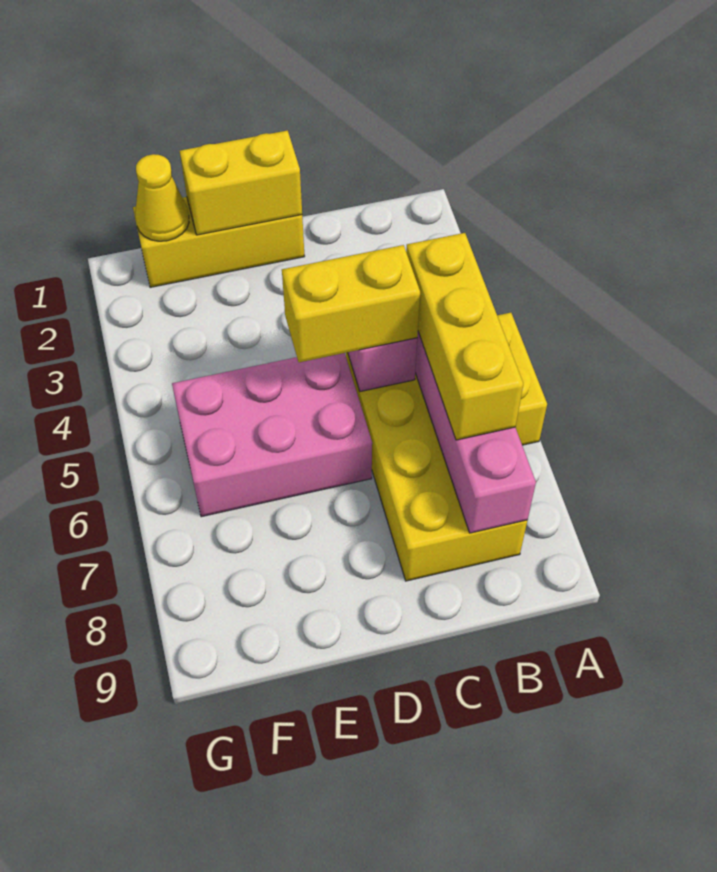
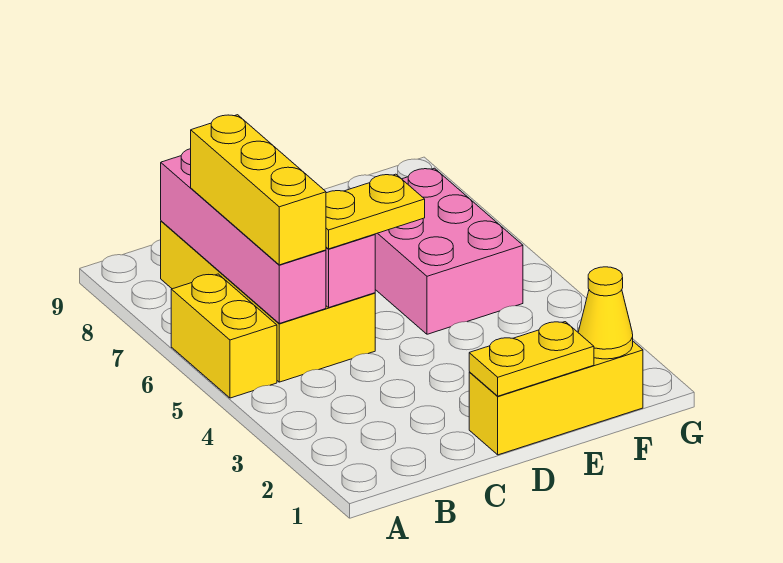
yellow brick C5:D5 level 3 -> yellow plate C5:D5 level 3
yellow brick D1:E1 level 2 -> yellow plate D1:E1 level 2
pink brick D5:F6 level 1 -> pink brick E5:F7 level 1

